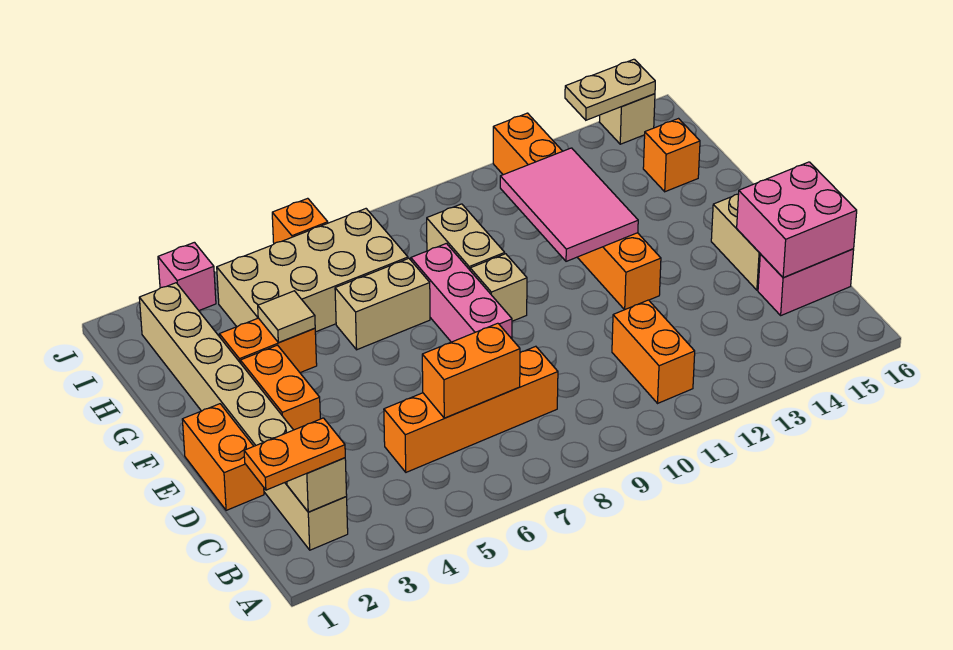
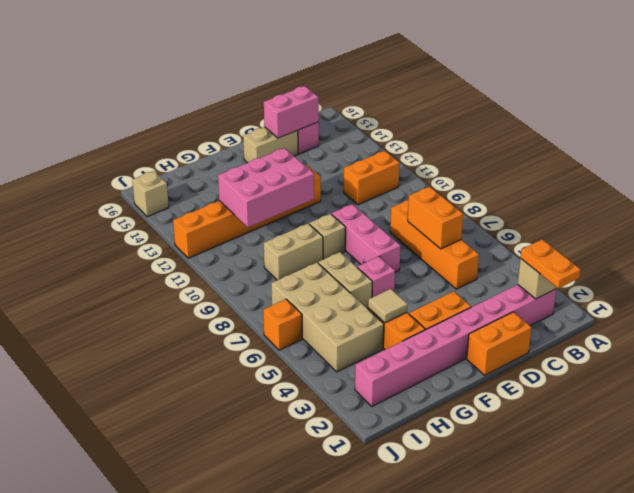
tan brick B2:I2 level 1 -> pink brick B2:I2 level 1
pink brick C15:D16 level 2 -> pink brick C15:D15 level 2
pink brick E8:G8 level 1 -> pink brick E7:E9 level 1
pink tile F11:H12 level 2 -> pink brick F11:H12 level 2
orange brick H15 level 1 -> none
pink brick J3 level 1 -> pink brick F6 level 1
tan plate J14:J15 level 2 -> none

